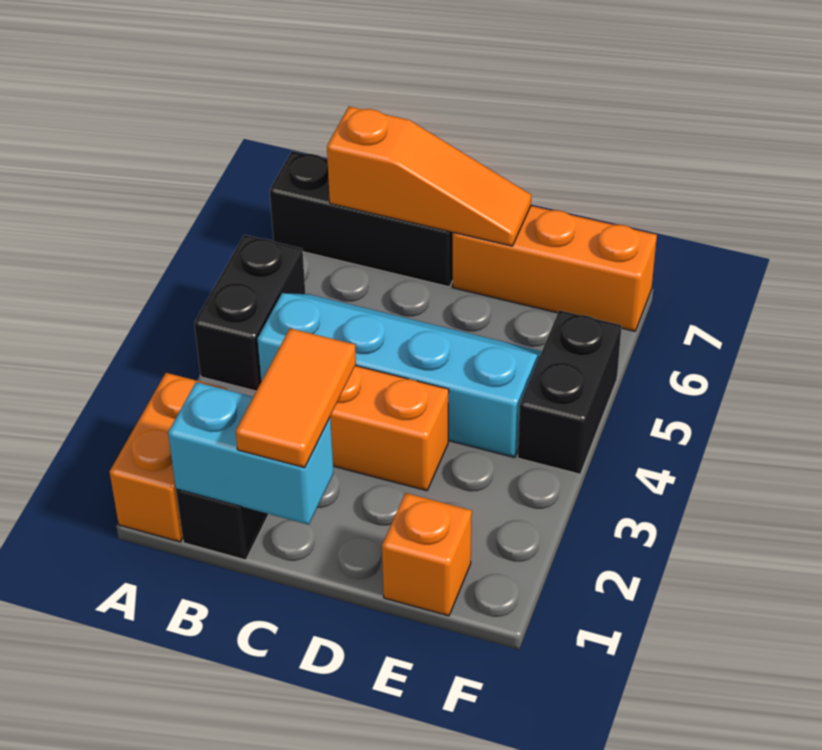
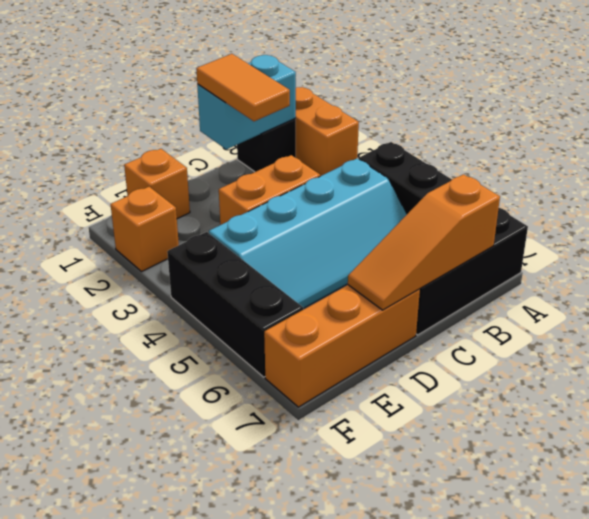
none -> orange brick F2 level 1
black brick F4:F5 level 1 -> black brick F4:F6 level 1

